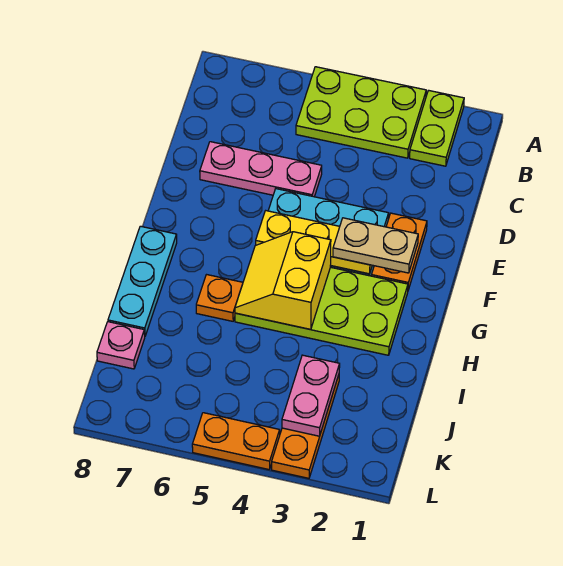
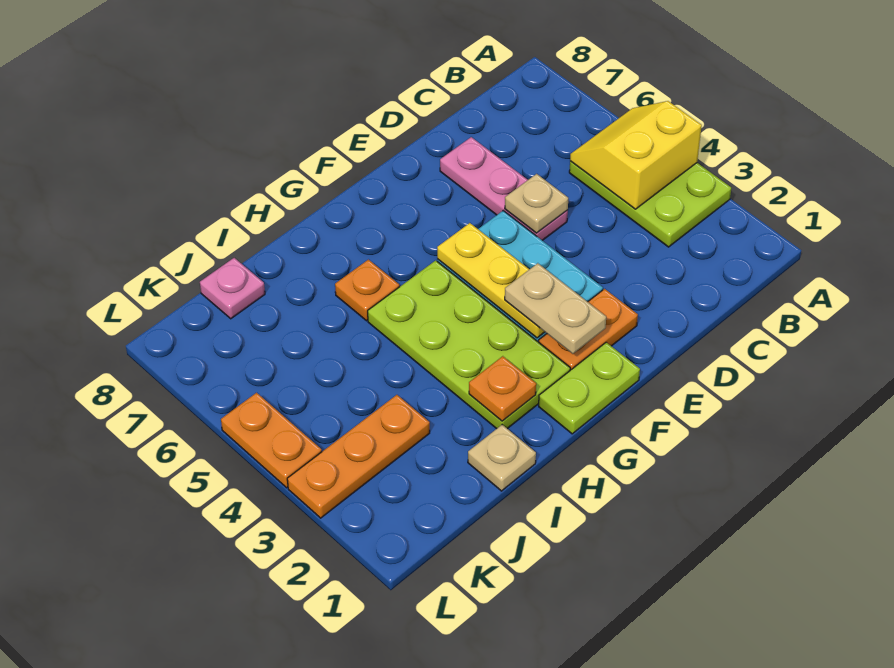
lime plate A2:B2 level 1 -> lime plate F1:G1 level 1
none -> tan plate D5 level 2
yellow slope G4:H5 level 2 top 4 -> yellow slope A4:B5 level 2 top 4
cyan plate G8:I8 level 1 -> none
none -> orange plate H2 level 2
none -> tan plate I1 level 1
pink plate J3:K3 level 2 -> none

